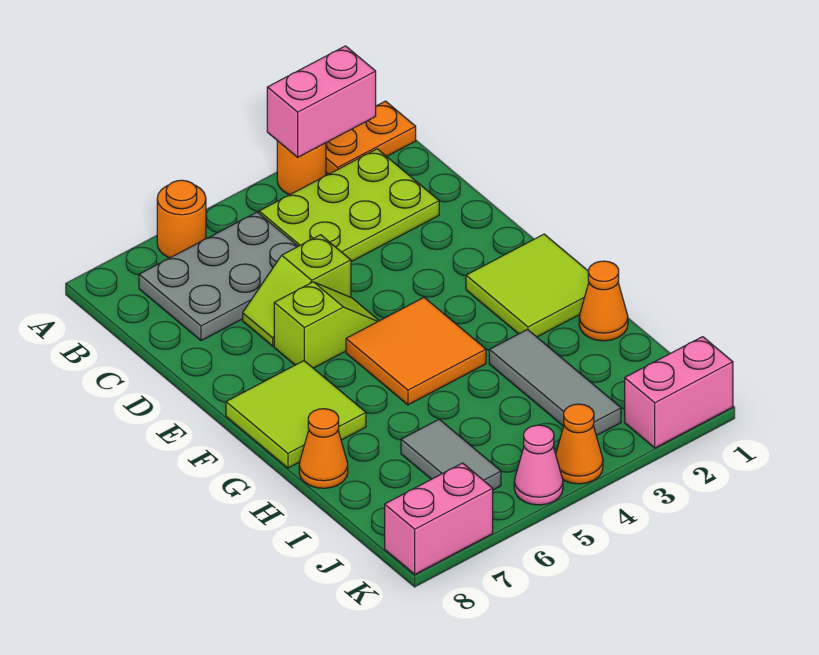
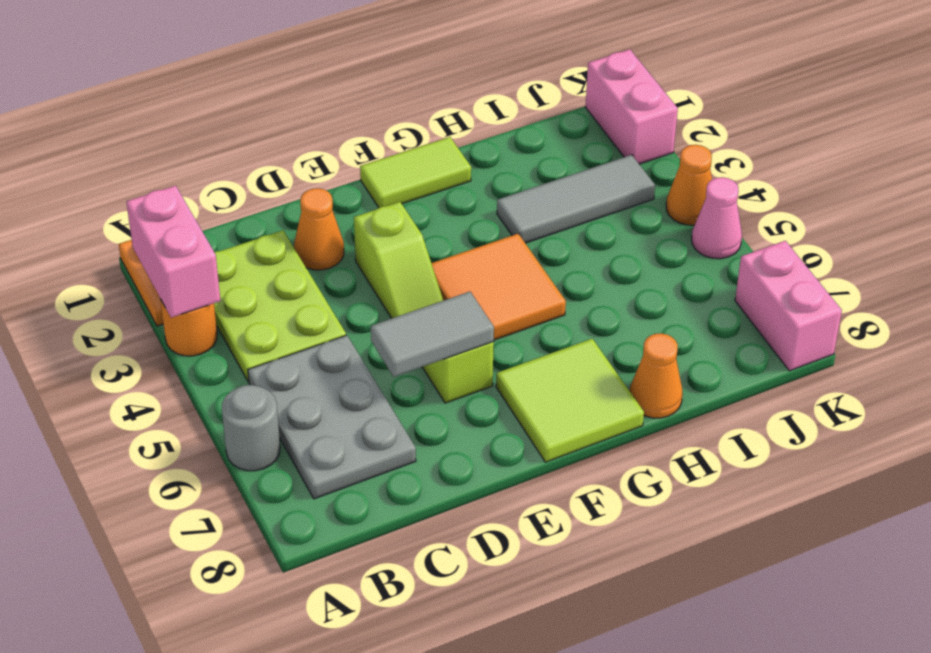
orange round brick A6 level 1 -> grey round brick A6 level 1
lime slope D5:D6 level 1 top 5 -> lime slope E3:E4 level 1 top 3
lime tile F1:G2 level 1 -> lime tile F1:G1 level 1
orange cone H1 level 1 -> orange cone D2 level 1
grey tile I6:J6 level 1 -> grey tile D6:E6 level 2

